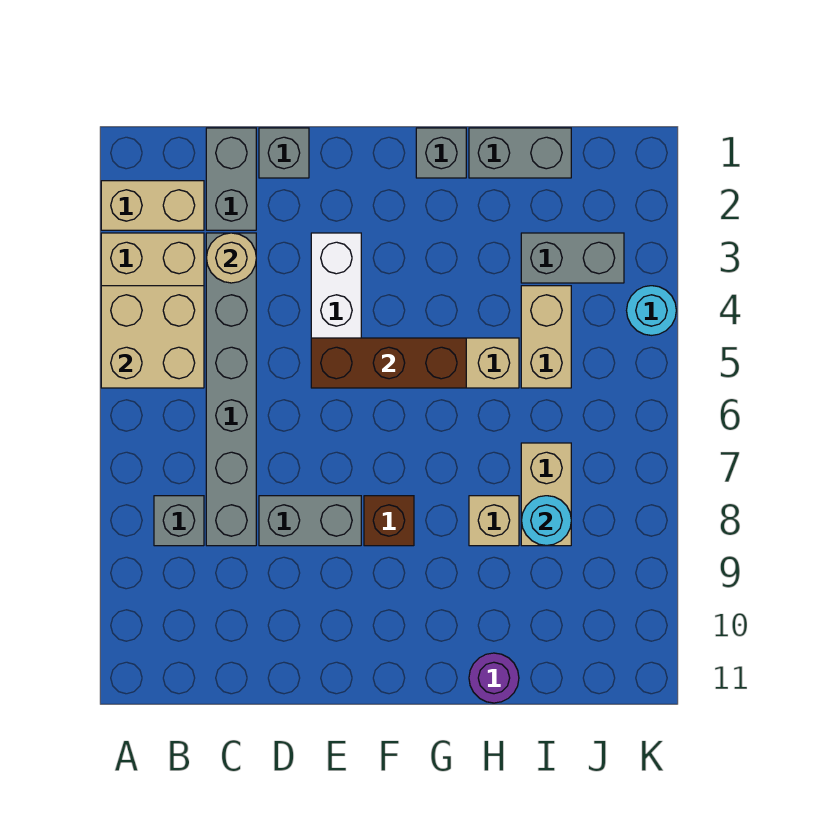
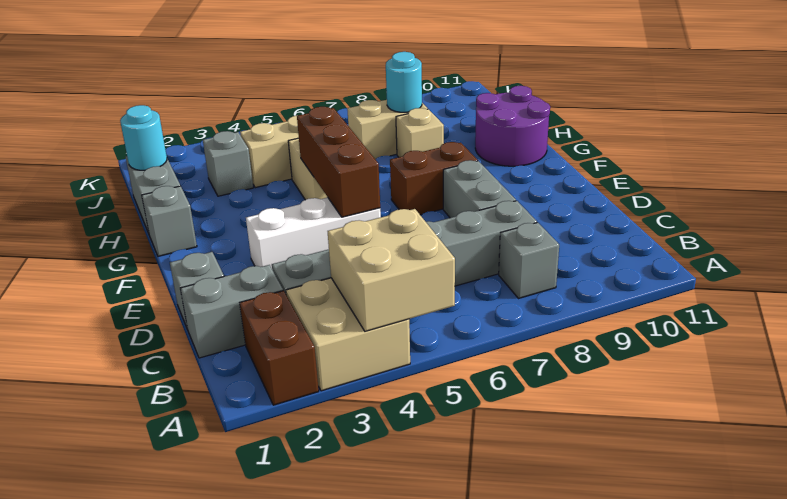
tan brick A2:B2 level 1 -> brown brick A2:B2 level 1
tan round brick C3 level 2 -> none
brown brick F8 level 1 -> brown brick F7:F8 level 1
purple round brick H11 level 1 -> purple round brick G10:H11 level 1
grey brick I3:J3 level 1 -> grey brick I3 level 1
cyan round brick K4 level 1 -> cyan round brick I1 level 2

